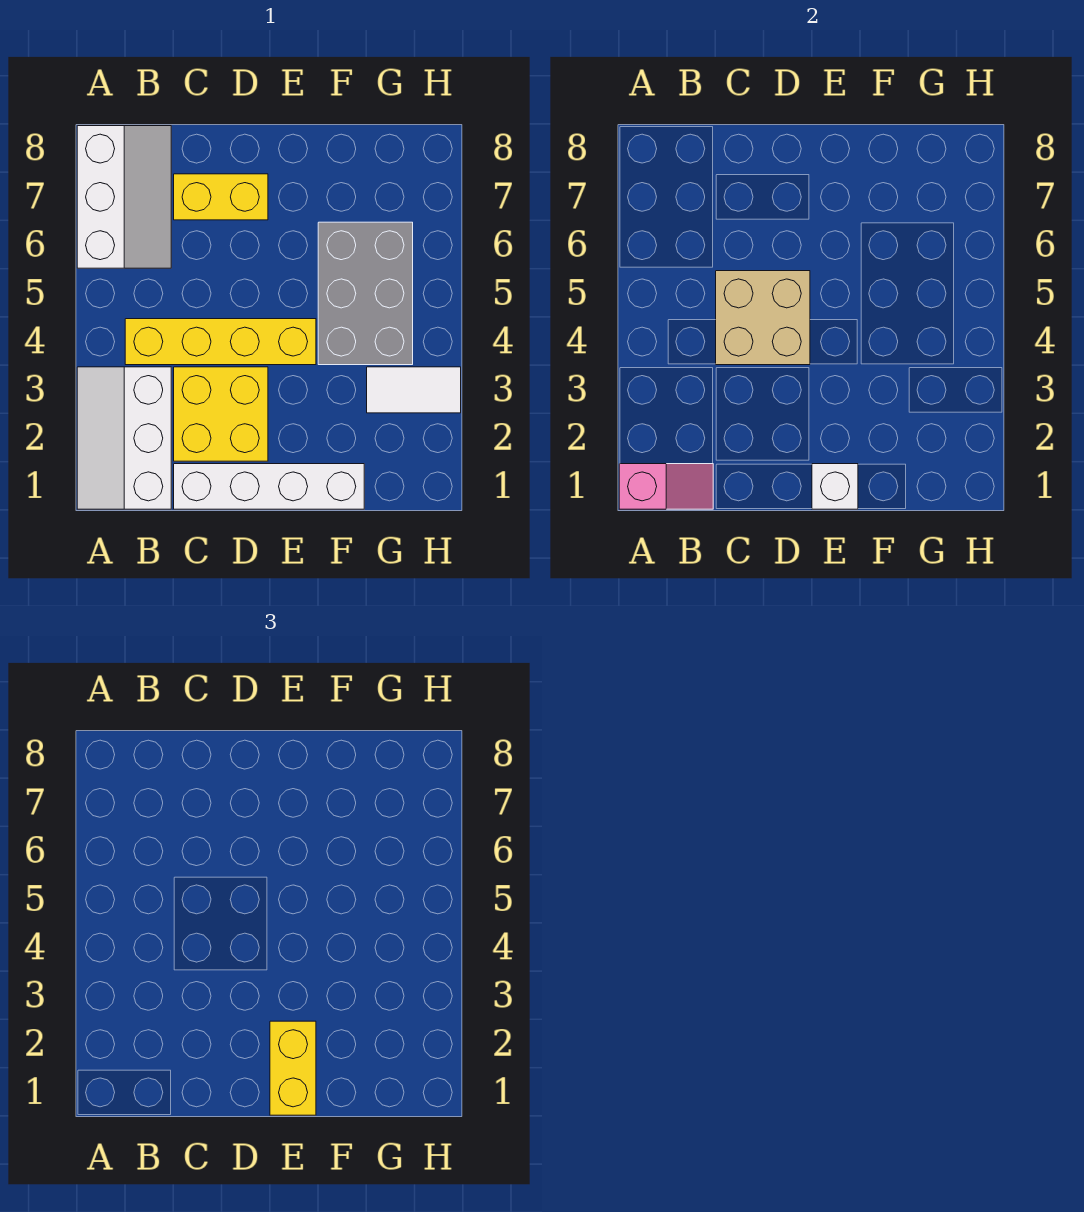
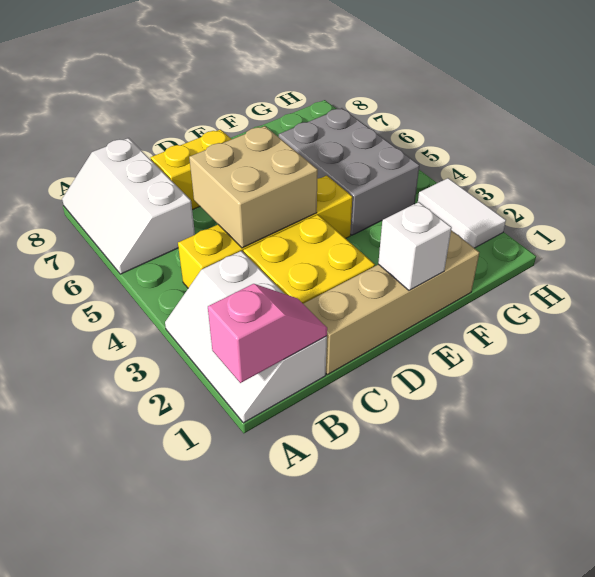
white slope A6:B8 level 1 top A -> white slope A6:B8 level 1 top B
white brick C1:F1 level 1 -> tan brick C1:F1 level 1
yellow brick E1:E2 level 3 -> none
white tile G3:H3 level 1 -> white tile H2:H3 level 1

